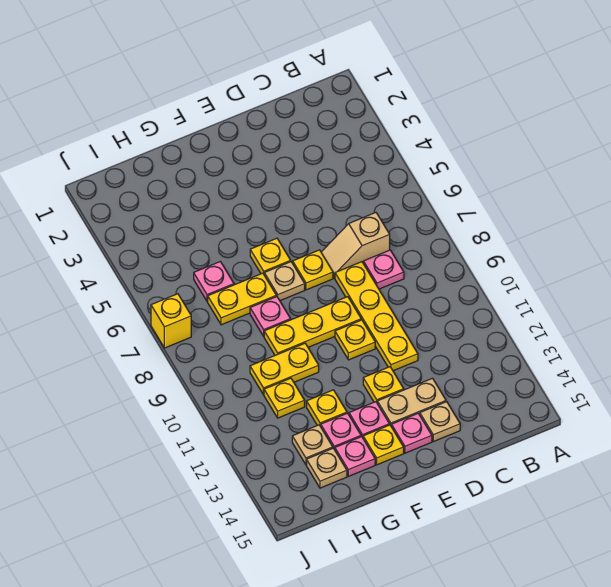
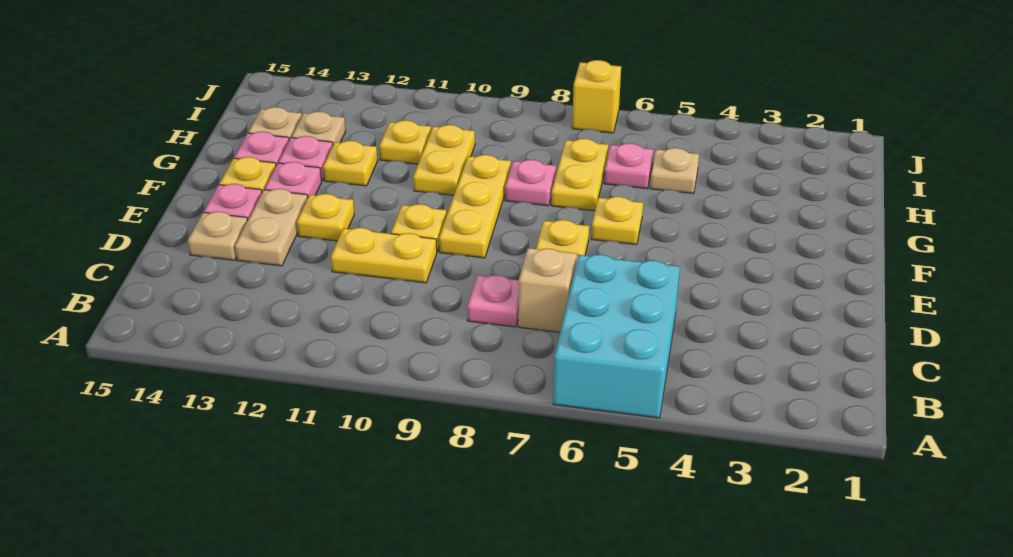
none -> cyan brick A5:C6 level 1
yellow plate D8:D11 level 1 -> yellow plate D10:D11 level 1
tan plate F7 level 1 -> tan plate H5 level 1

